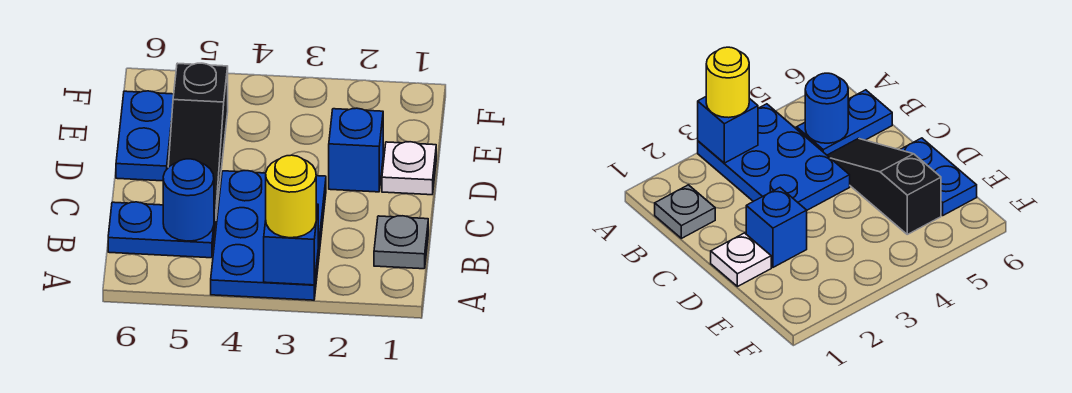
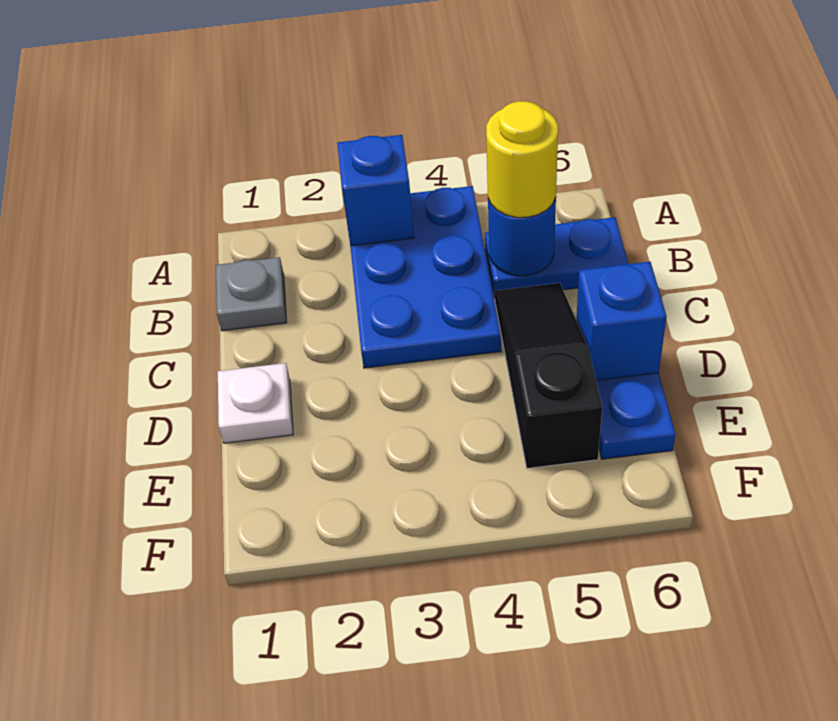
yellow round brick A3 level 3 -> yellow round brick B5 level 3
blue brick D2 level 1 -> blue brick D6 level 2

